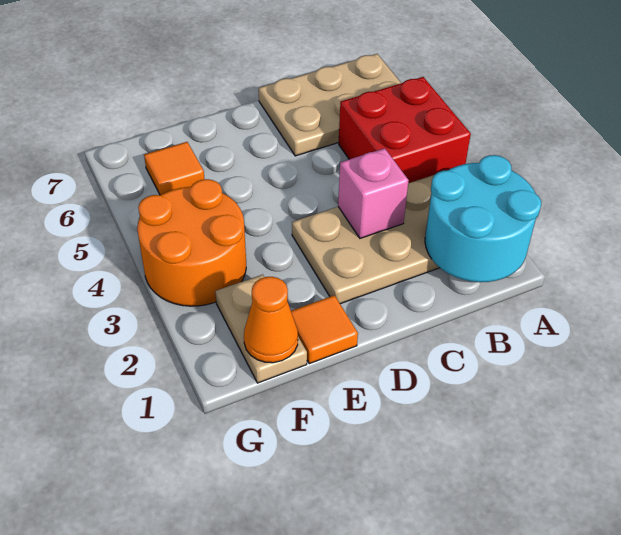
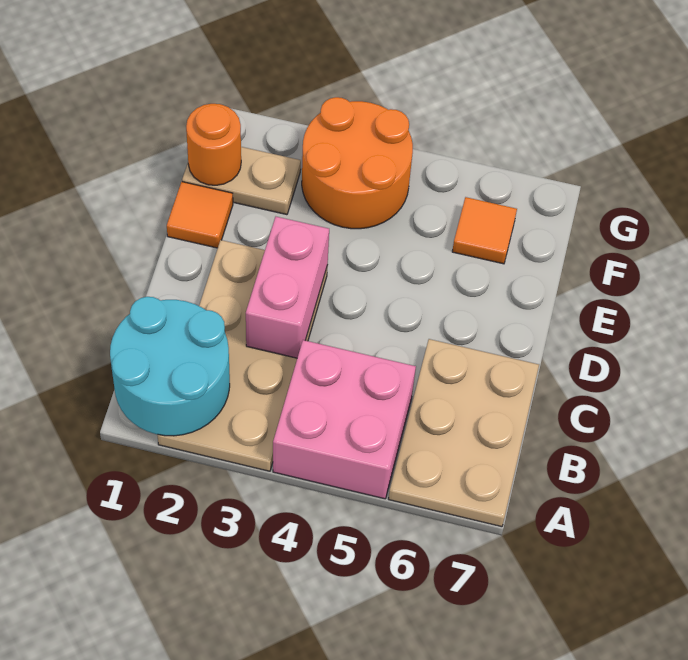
red brick A4:B5 level 1 -> pink brick A4:B5 level 1
pink brick C3 level 2 -> pink brick C3:D3 level 2
orange cone F1 level 2 -> orange round brick F1 level 2

